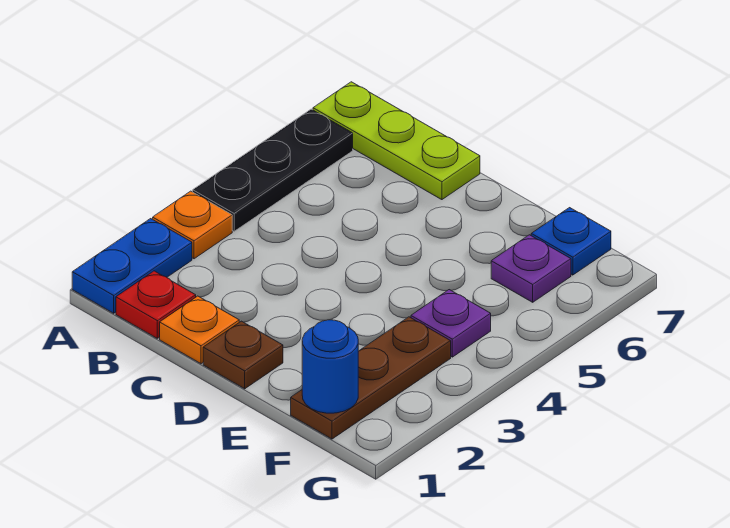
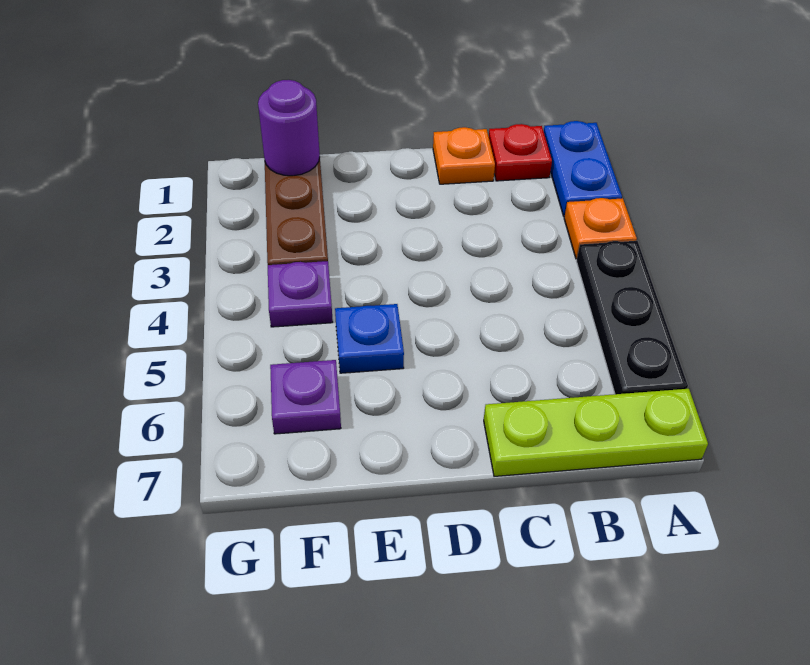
brown plate D1 level 1 -> none
blue round brick F1 level 2 -> purple round brick F1 level 2
blue plate F7 level 1 -> blue plate E5 level 1

